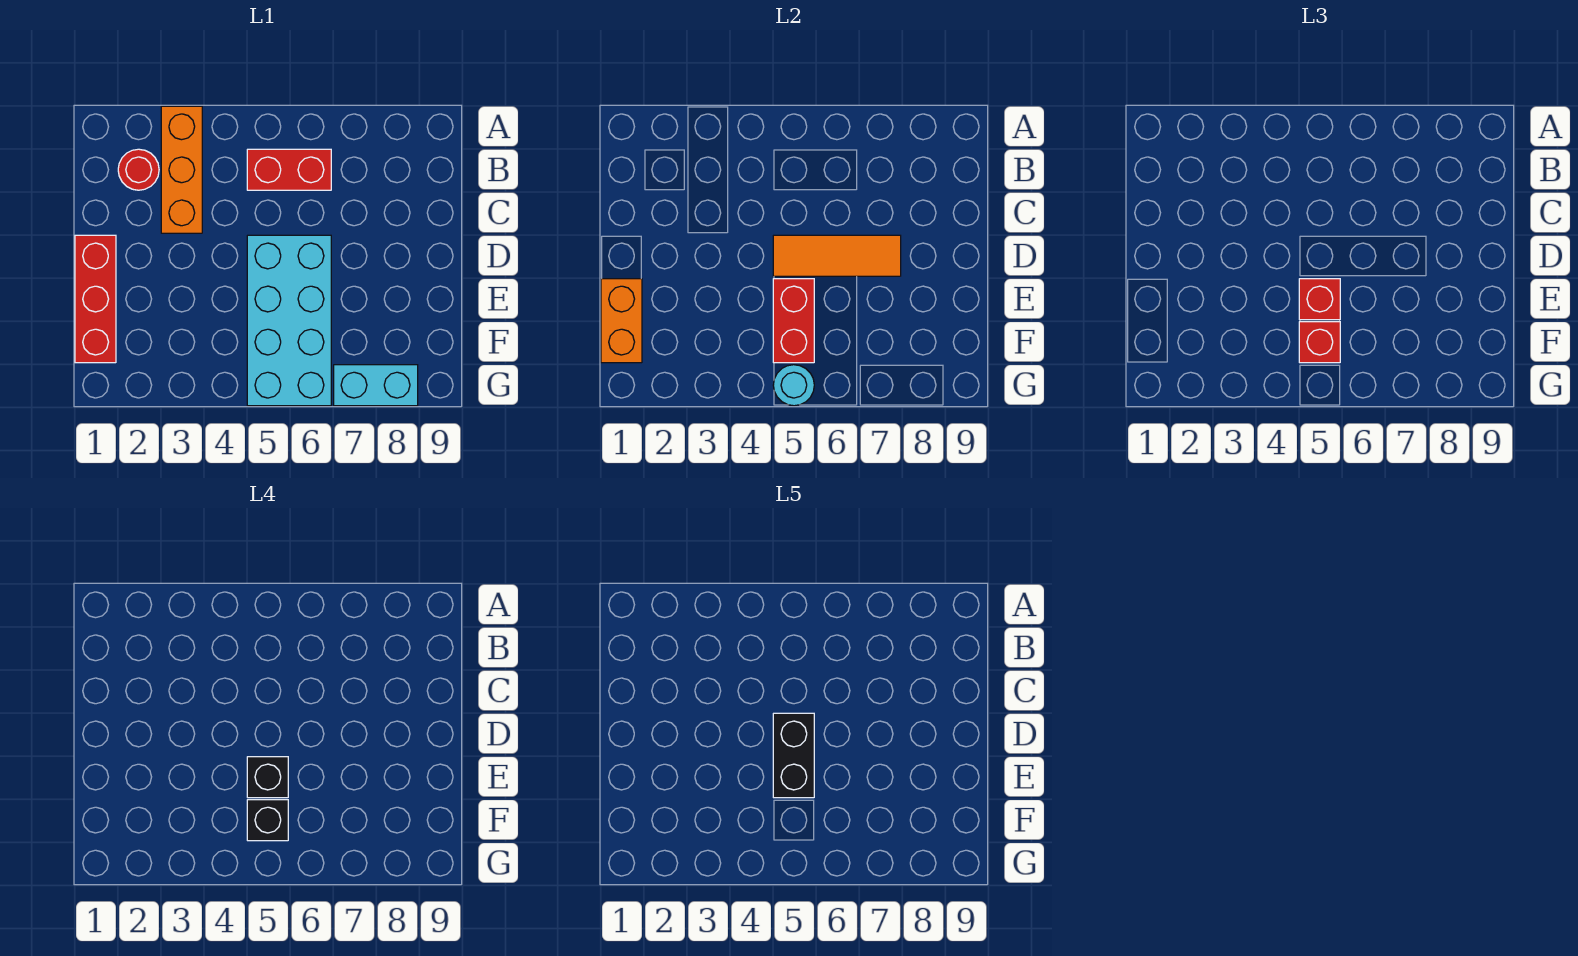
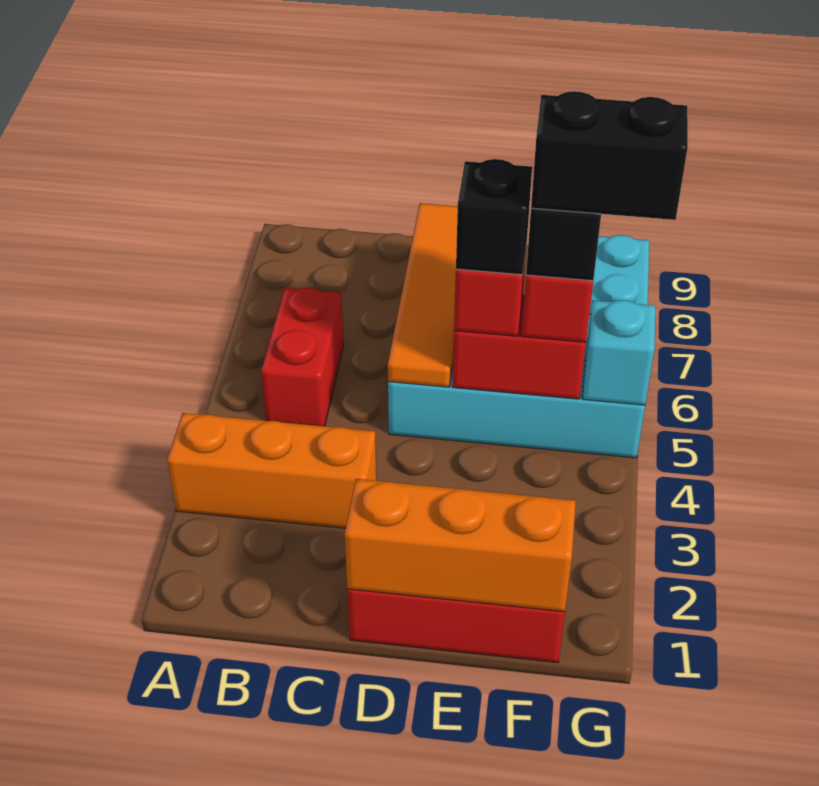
red round brick B2 level 1 -> none
orange tile D5:D7 level 2 -> orange tile D5:D8 level 2
black brick D5:E5 level 5 -> black brick F5:G5 level 5
orange brick E1:F1 level 2 -> orange brick D1:F1 level 2
cyan round brick G5 level 2 -> cyan brick G5 level 2

